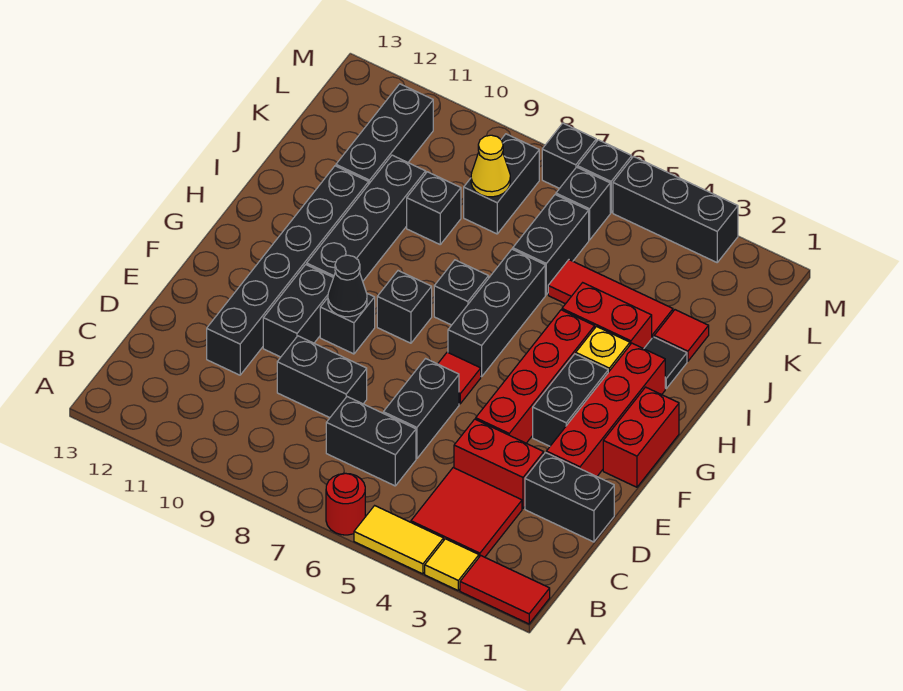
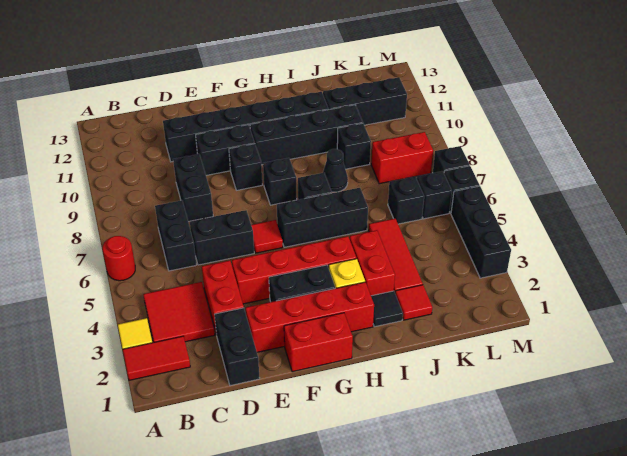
red tile A1:A2 level 1 -> red tile A2:B2 level 1
yellow tile A4:A5 level 1 -> none
black cone F9 level 2 -> black cone I8 level 1
black brick J6:K6 level 1 -> black brick K6 level 1
black brick K8:L8 level 1 -> red brick K8:L8 level 1
yellow cone K8 level 2 -> none

